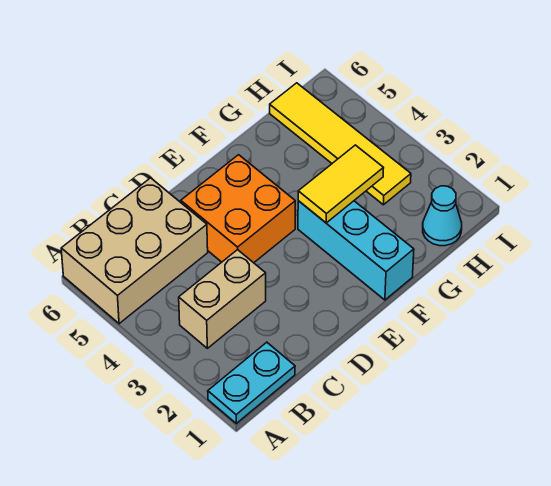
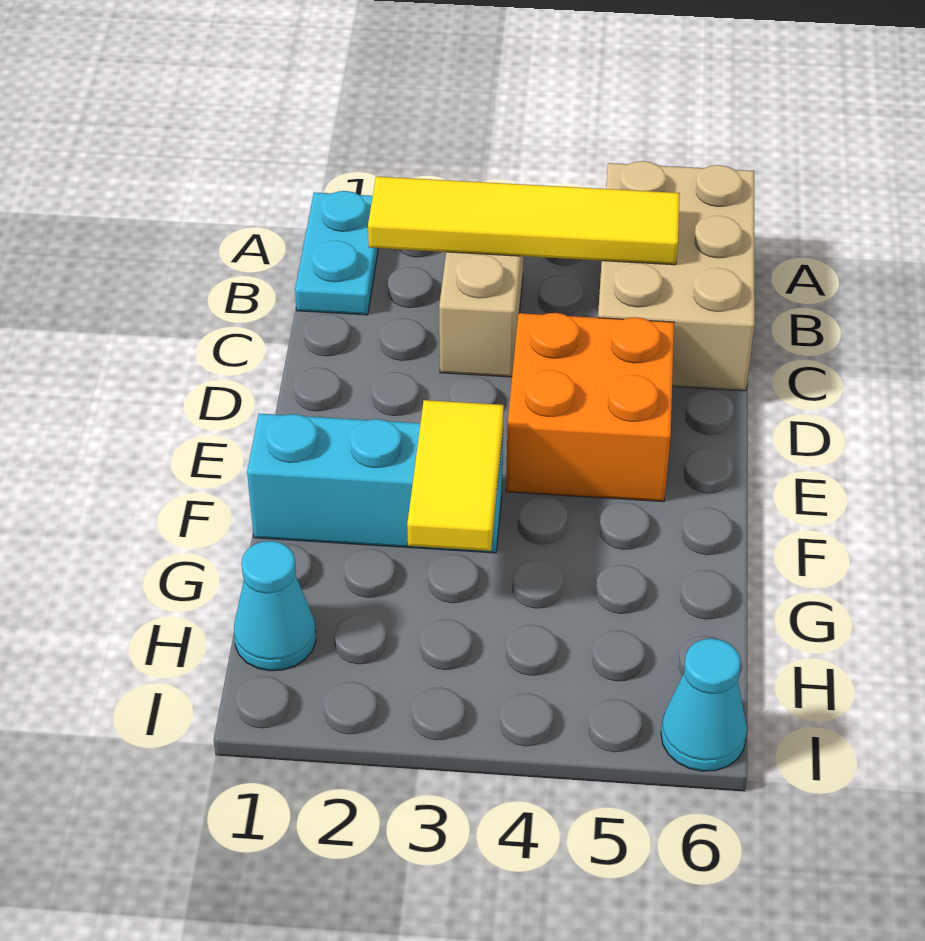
yellow tile H3:H6 level 1 -> yellow tile B2:B5 level 2
none -> cyan cone I6 level 1

